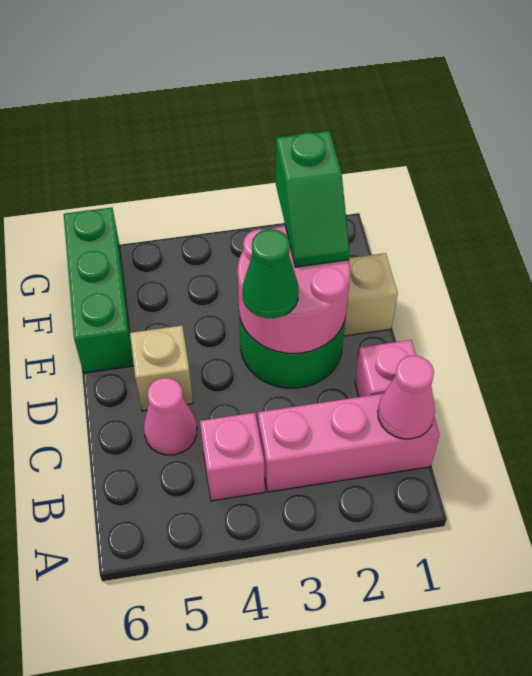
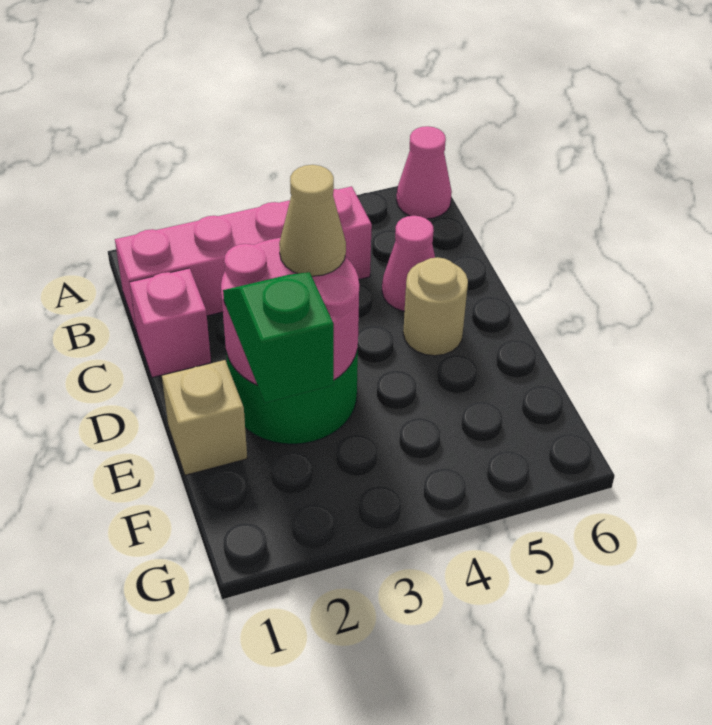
pink cone B1 level 2 -> pink cone A6 level 1
green cone D3 level 3 -> tan cone D3 level 3
tan brick D5 level 1 -> tan round brick D5 level 1
green brick E6:G6 level 1 -> none

